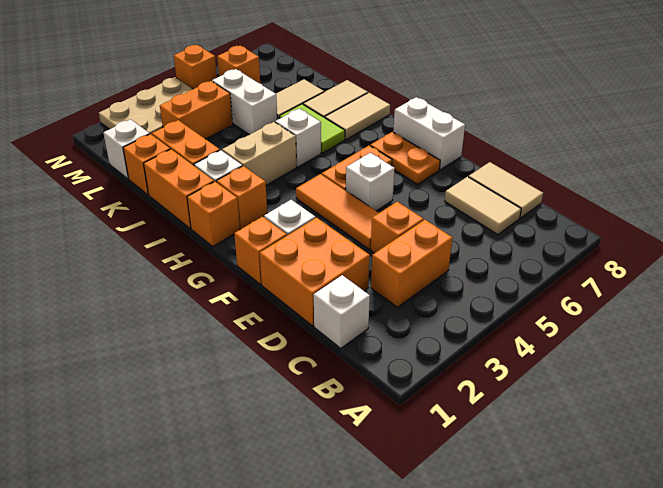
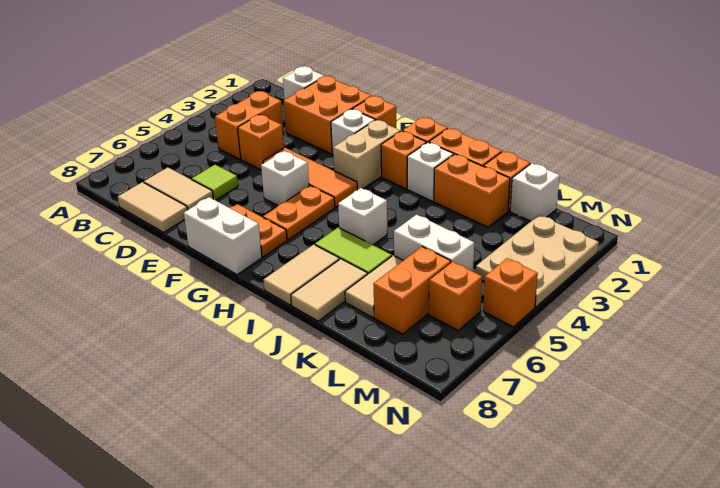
none -> lime tile D6 level 1
tan brick I3:I4 level 1 -> tan brick G2:G3 level 1
orange brick L3:L4 level 1 -> orange brick L6:L7 level 1

